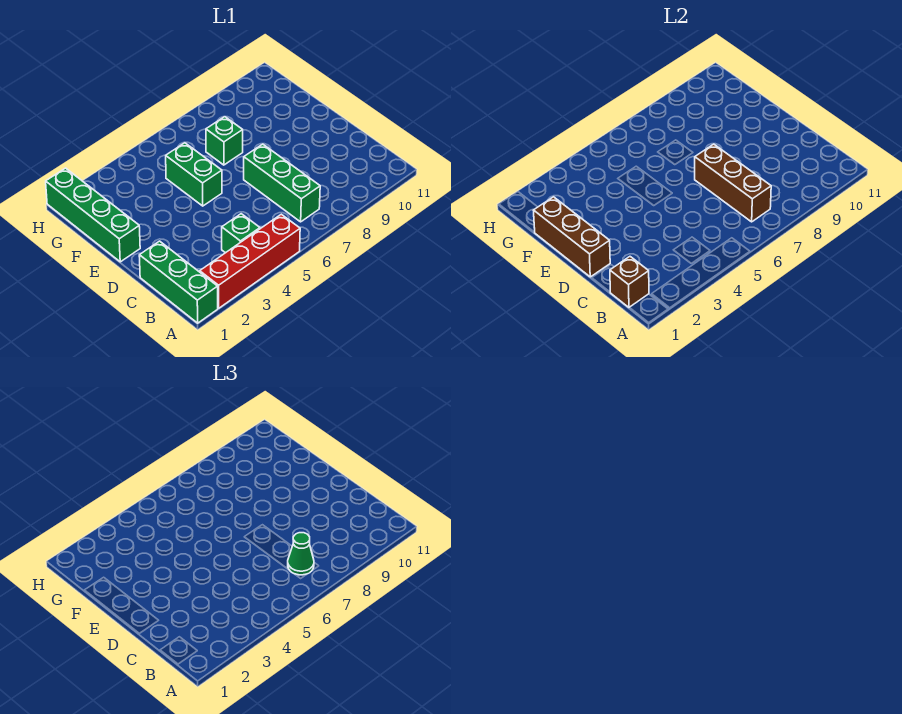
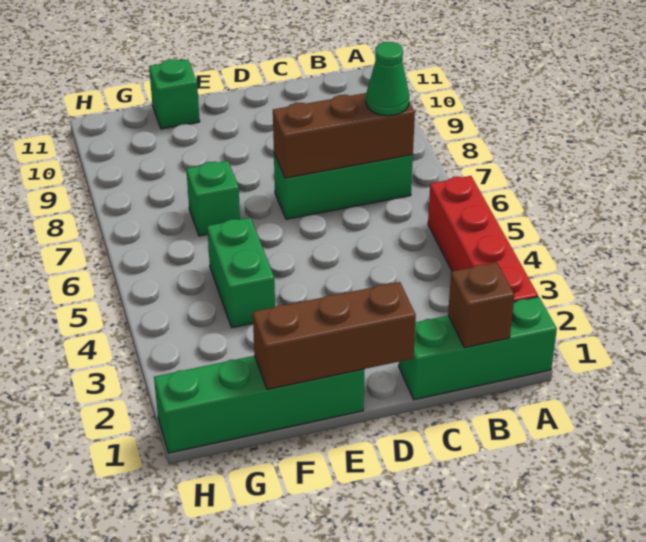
green brick B4 level 1 -> green brick F11 level 1
green brick E5:F5 level 1 -> green brick F4:F5 level 1

